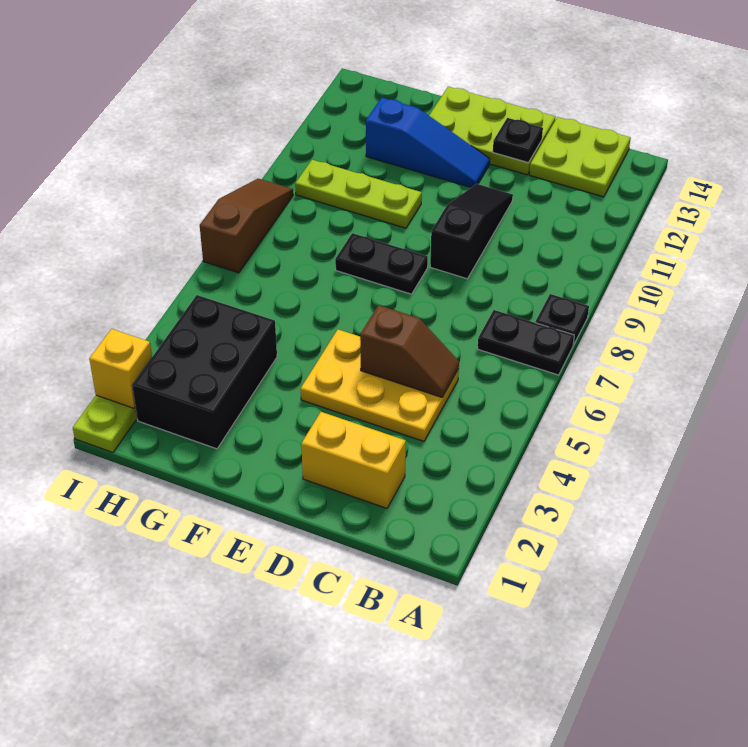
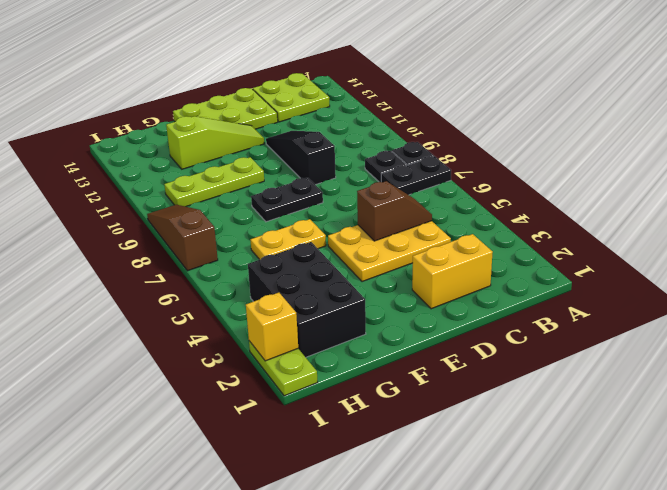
black plate D13 level 2 -> black plate B8 level 1
blue slope E12:G12 level 1 top G -> lime slope E12:G12 level 1 top G
none -> yellow plate F6:G6 level 1

